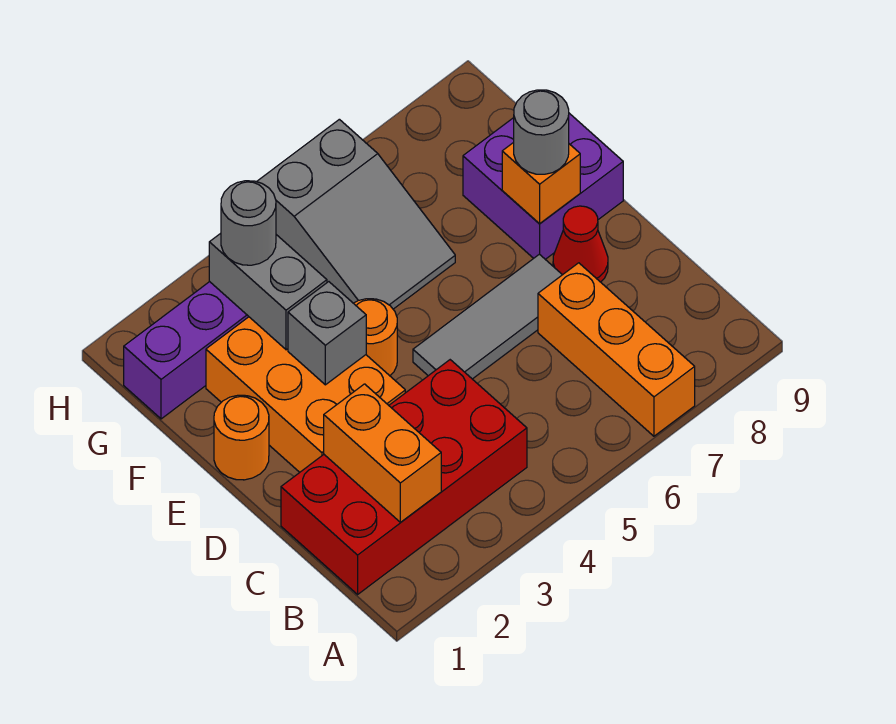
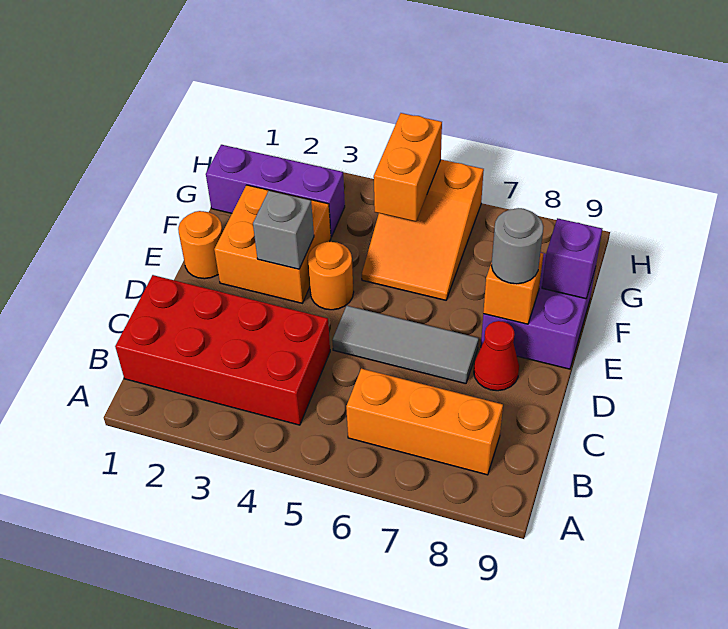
orange brick A7:C7 level 1 -> orange brick B6:B8 level 1
orange brick B2:C2 level 2 -> orange brick G5:H5 level 2
orange brick D2:F3 level 1 -> orange brick E2:F3 level 1
grey brick F3:G3 level 2 -> none
grey slope F5:H6 level 1 top H -> orange slope F5:H6 level 1 top H
none -> purple brick F9 level 2
grey round brick G3 level 3 -> none

